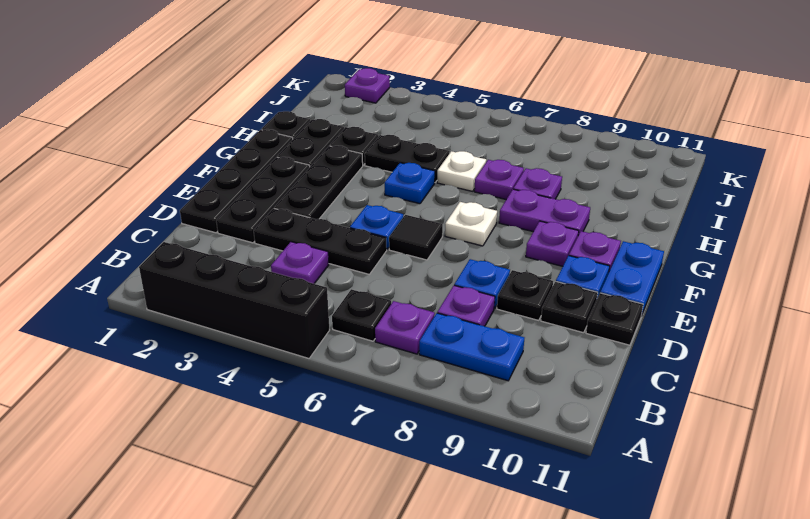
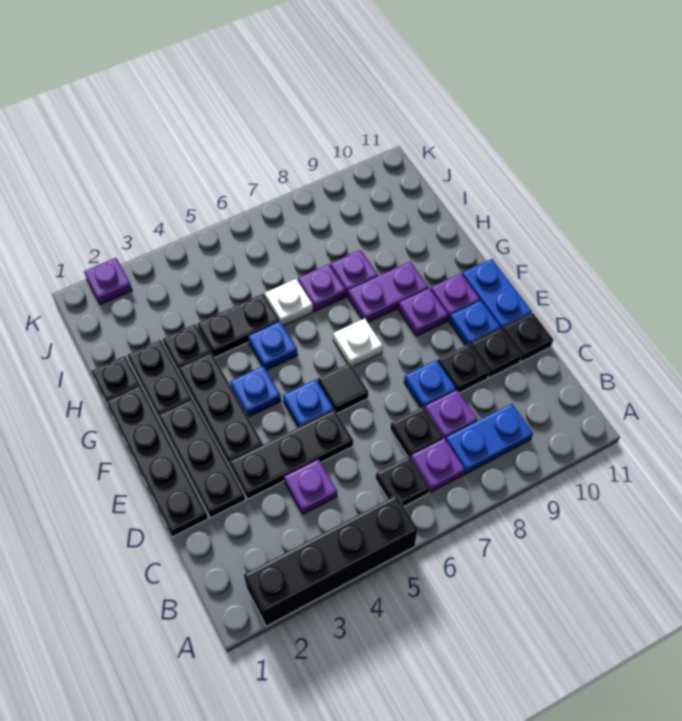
none -> black plate C7 level 1
none -> blue plate F4 level 1

